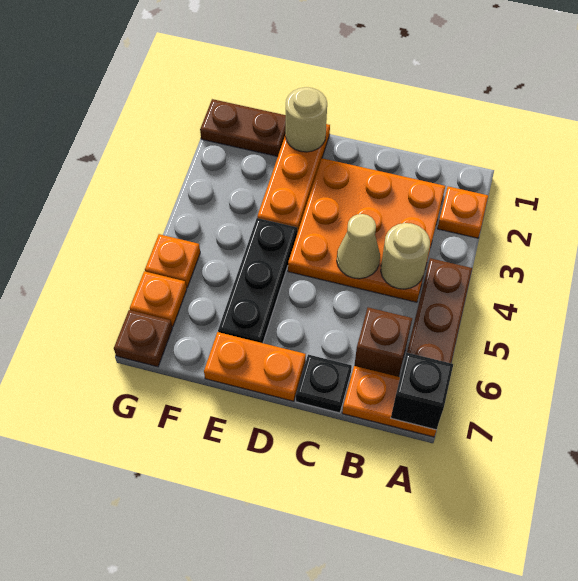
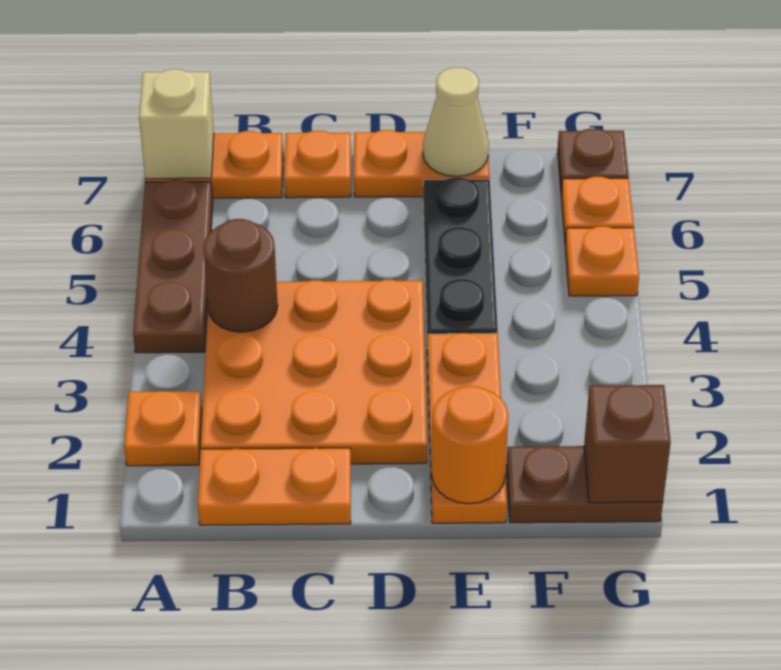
black brick A7 level 2 -> tan brick A7 level 2
none -> orange plate B1:C1 level 1
tan round brick B4 level 2 -> brown round brick B4 level 2
brown brick B6 level 1 -> brown brick G1 level 2
tan cone C4 level 2 -> tan cone E7 level 2
black plate C7 level 1 -> orange plate C7 level 1
tan round brick E1 level 2 -> orange round brick E1 level 2

